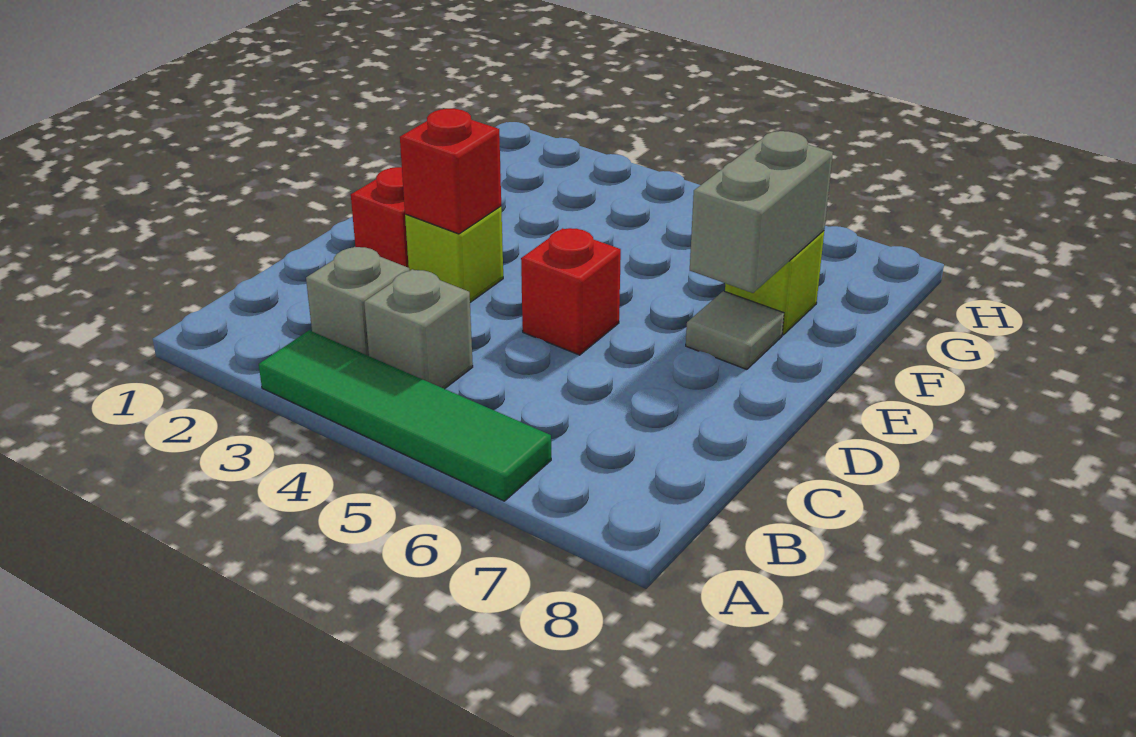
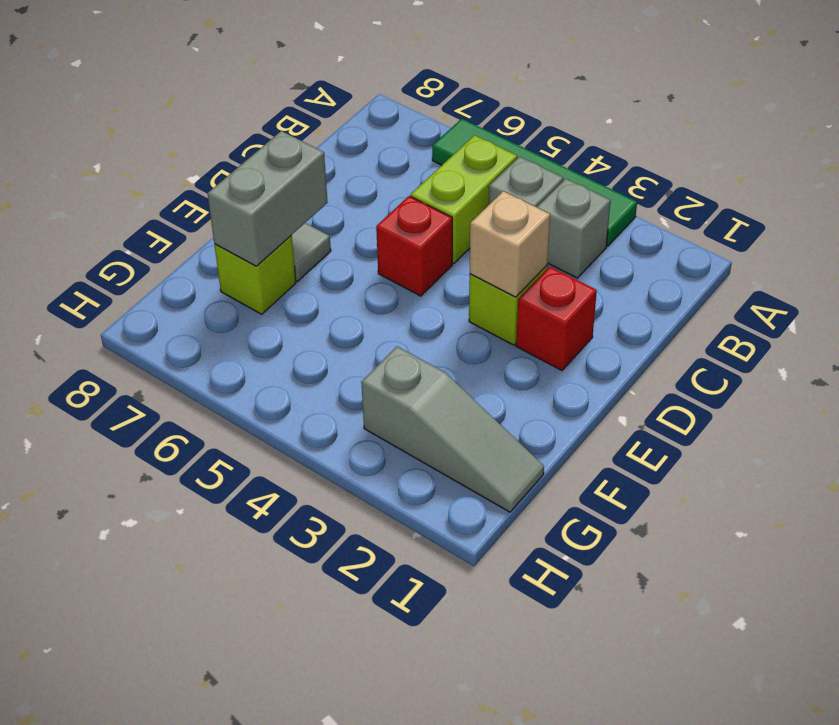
none -> lime brick B5:C5 level 1
red brick D3 level 2 -> tan brick D3 level 2
none -> grey slope G1:G3 level 1 top 3

